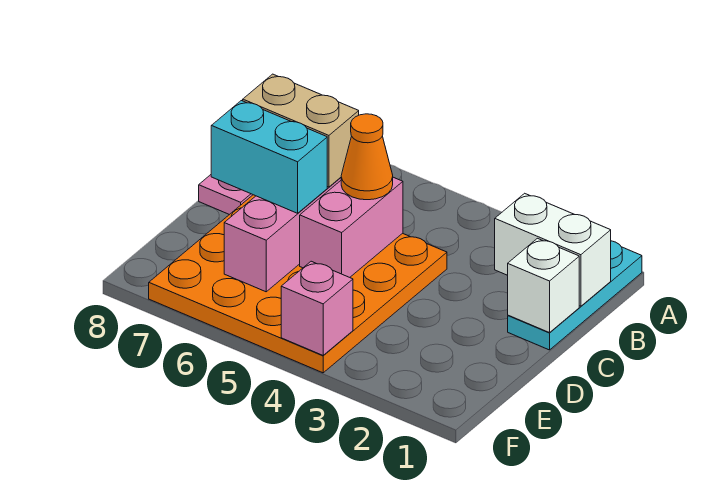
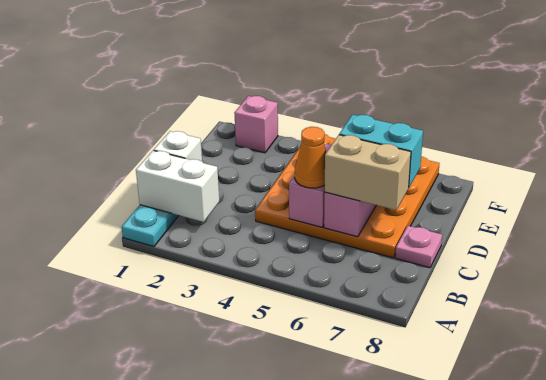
pink brick F4 level 2 -> pink brick F2 level 1

